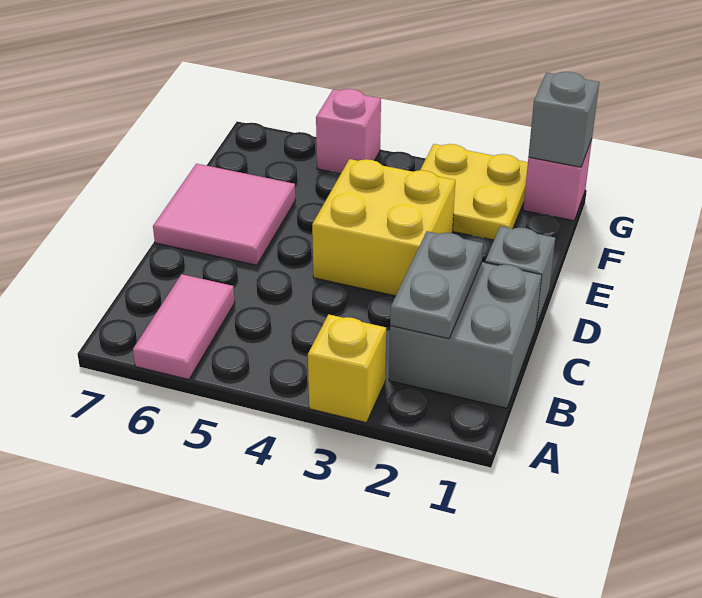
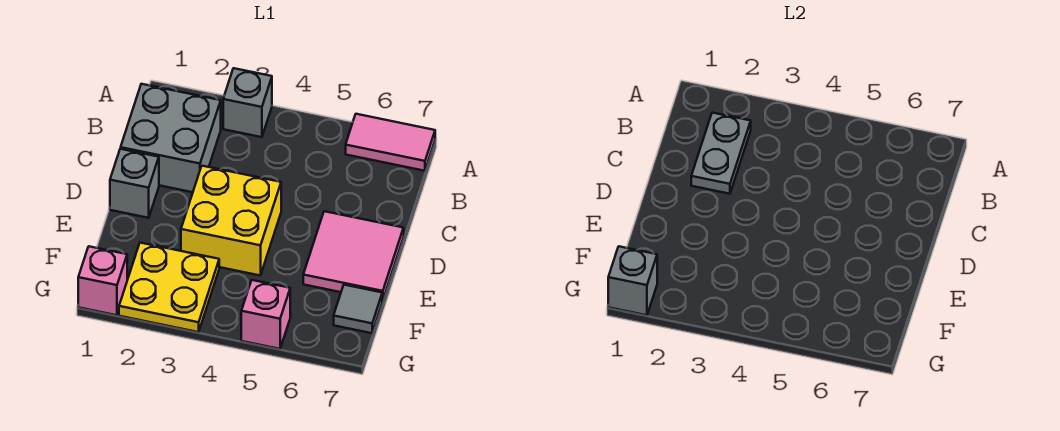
yellow brick A3 level 1 -> grey brick A3 level 1
pink tile A6:B6 level 1 -> pink tile A6:A7 level 1
none -> grey tile F7 level 1

